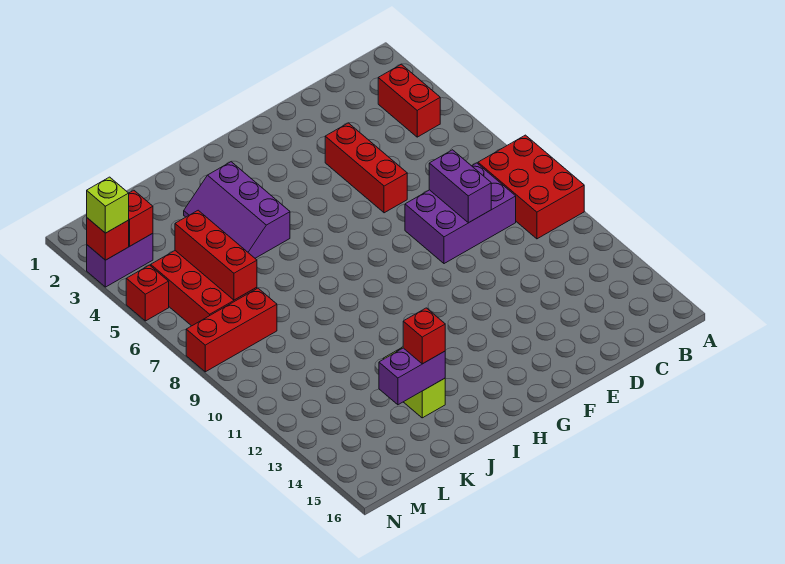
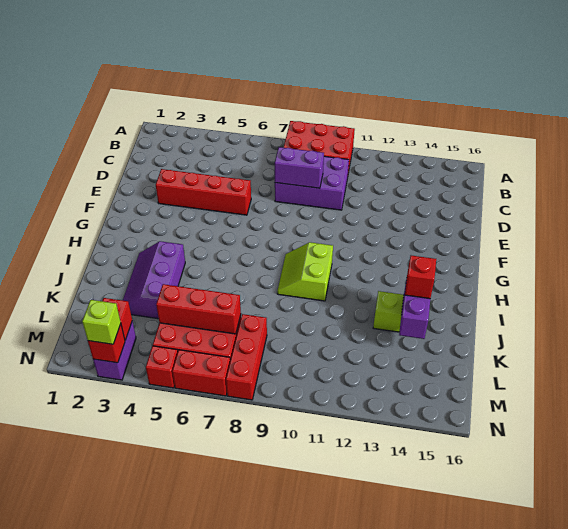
red brick B3:B4 level 1 -> red brick N6:N7 level 1
purple brick C8:E9 level 1 -> purple brick C8:D10 level 1
red brick E4:E6 level 1 -> red brick E3:E6 level 1
none -> lime slope H9:I10 level 1 top 10
purple slope I3:J5 level 1 top I -> purple slope I3:K4 level 1 top 4

